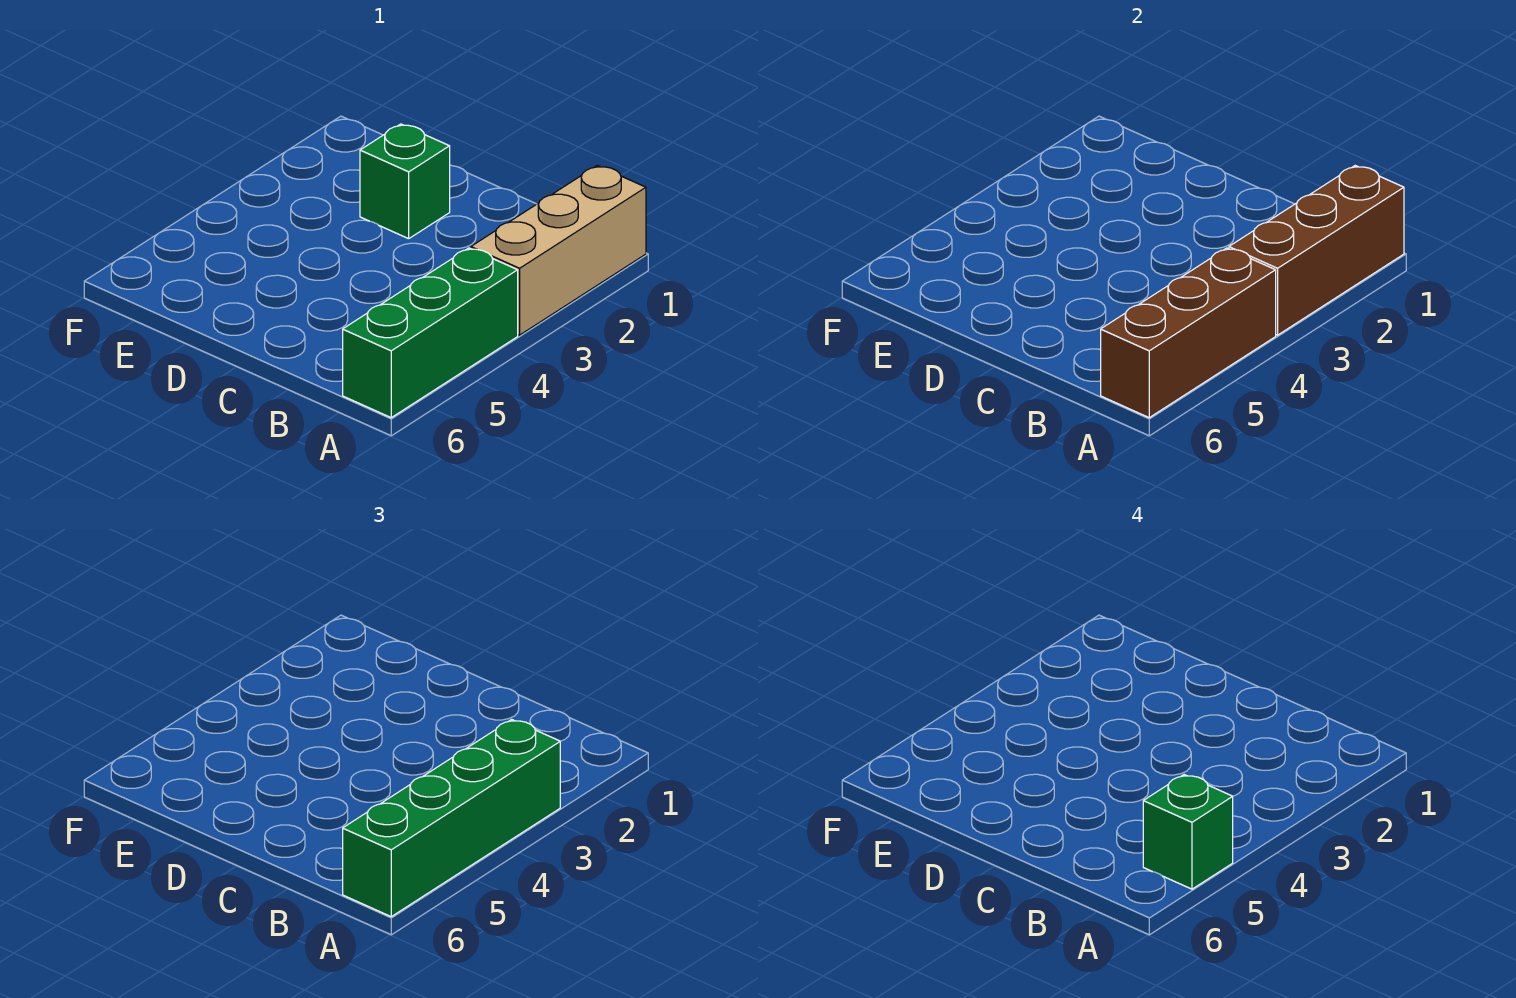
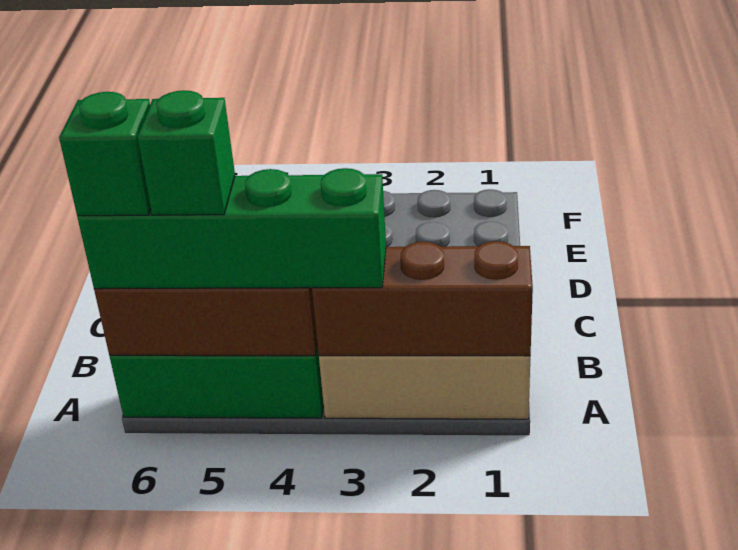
green brick D2 level 1 -> green brick A6 level 4

